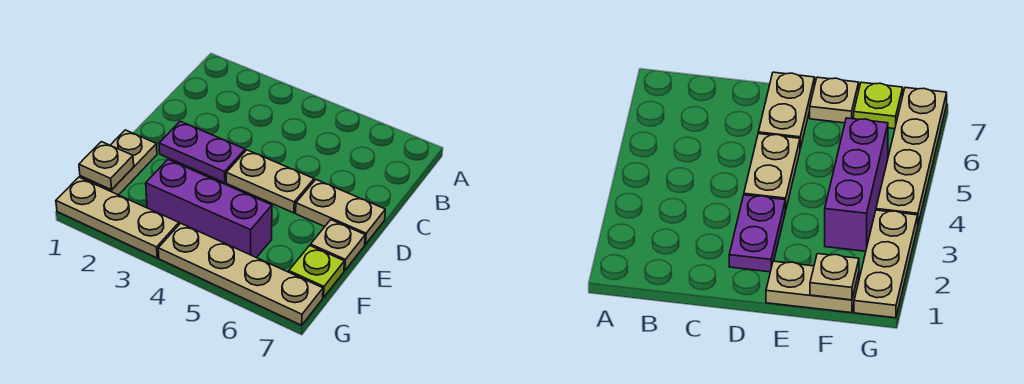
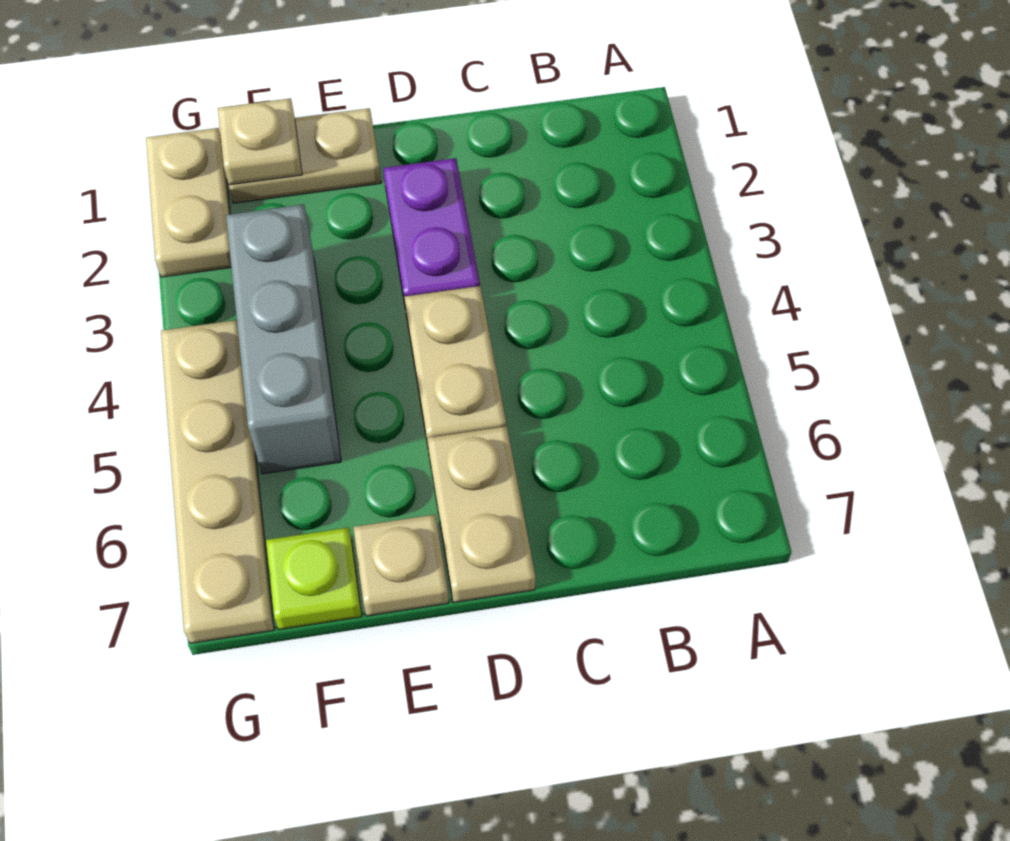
purple brick F3:F5 level 1 -> grey brick F3:F5 level 1
tan plate G1:G3 level 1 -> tan plate G1:G2 level 1

